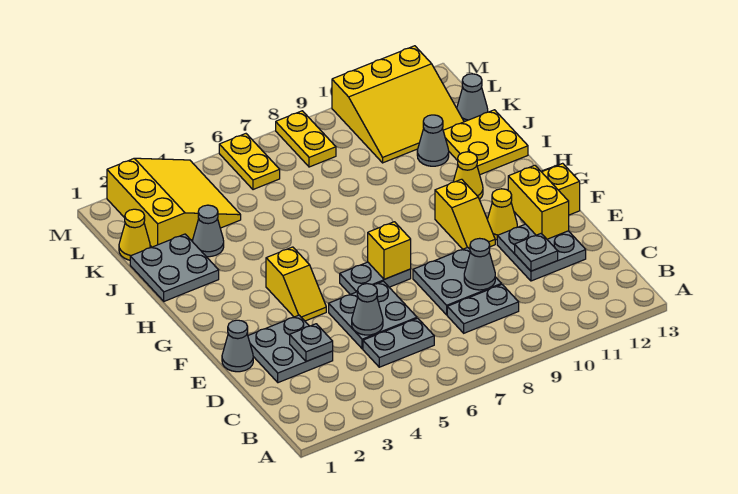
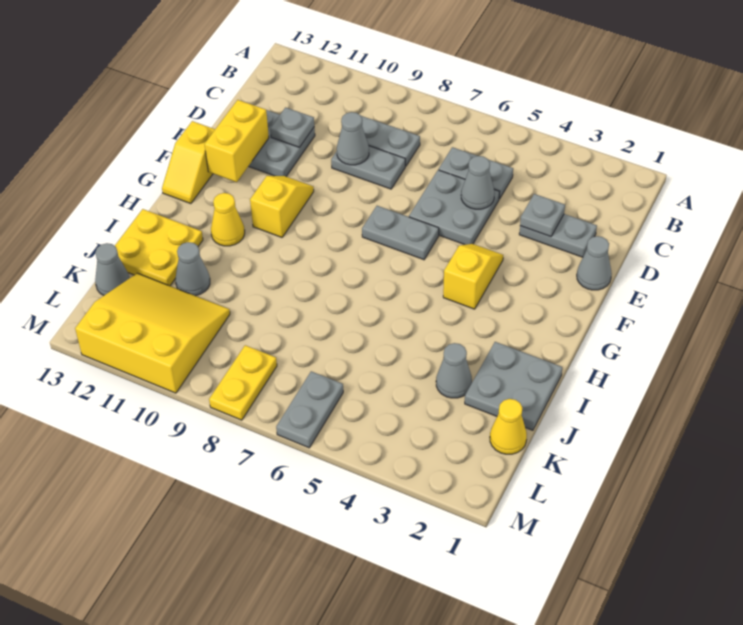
grey plate D2:E3 level 1 -> grey plate D2:D3 level 1
grey plate D8:E9 level 1 -> grey plate D8:D9 level 1
yellow brick F7 level 2 -> none
yellow cone F11 level 1 -> none
yellow slope K2:M4 level 1 top 2 -> none
yellow plate L6:M6 level 1 -> grey plate L6:M6 level 1

